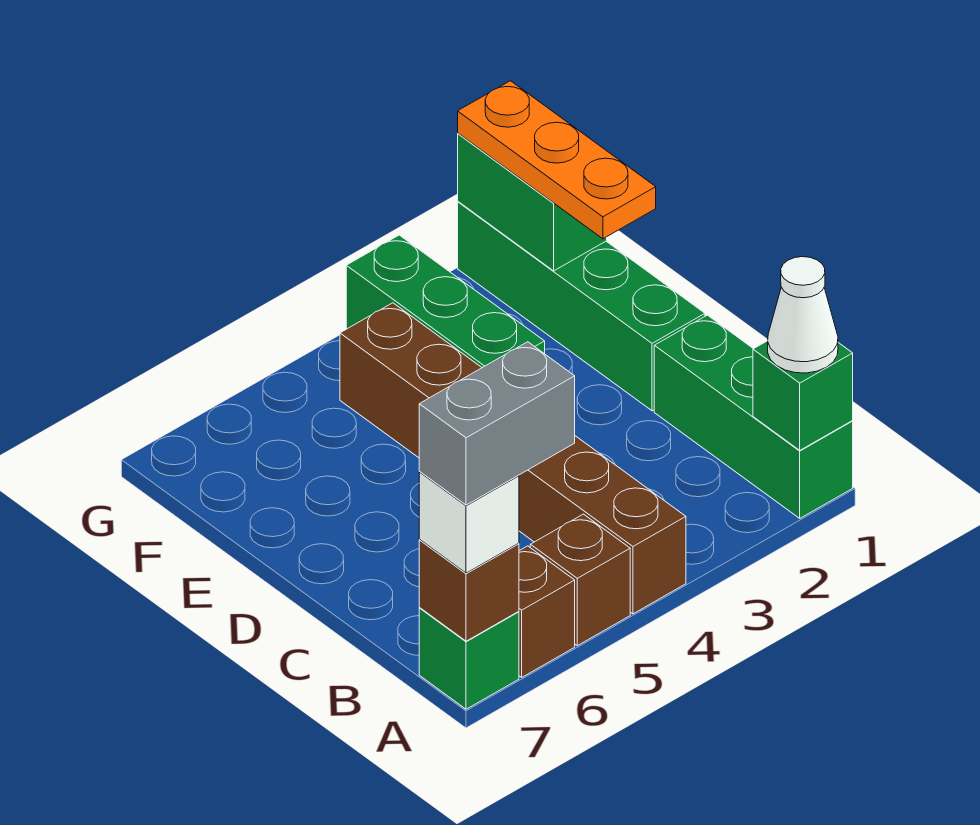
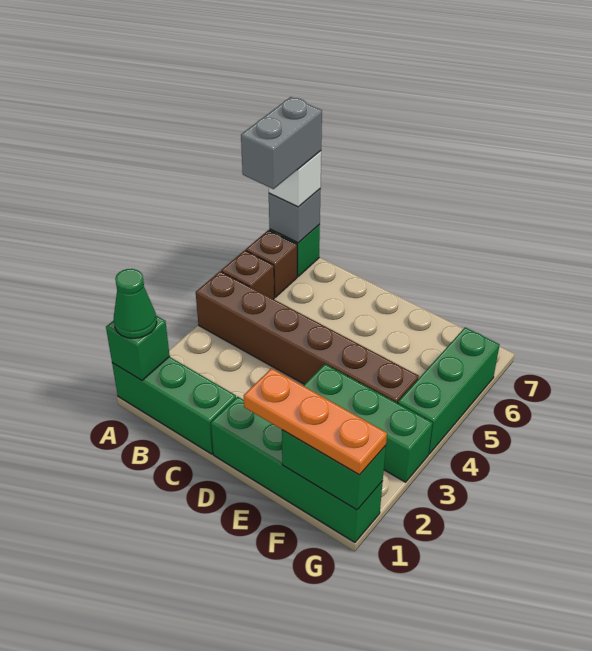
white cone A1 level 3 -> green cone A1 level 3
brown brick A7 level 2 -> grey brick A7 level 2
none -> green brick G4:G6 level 1

